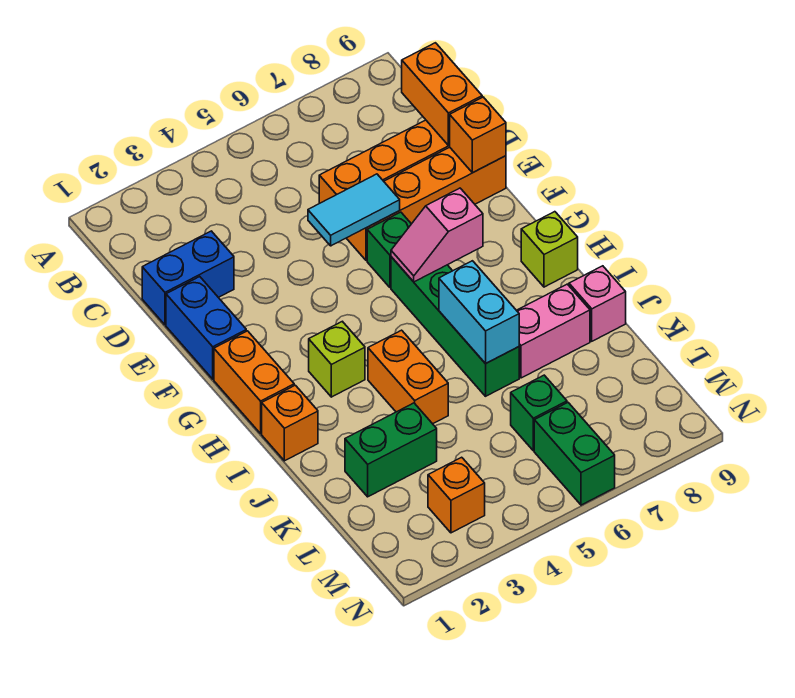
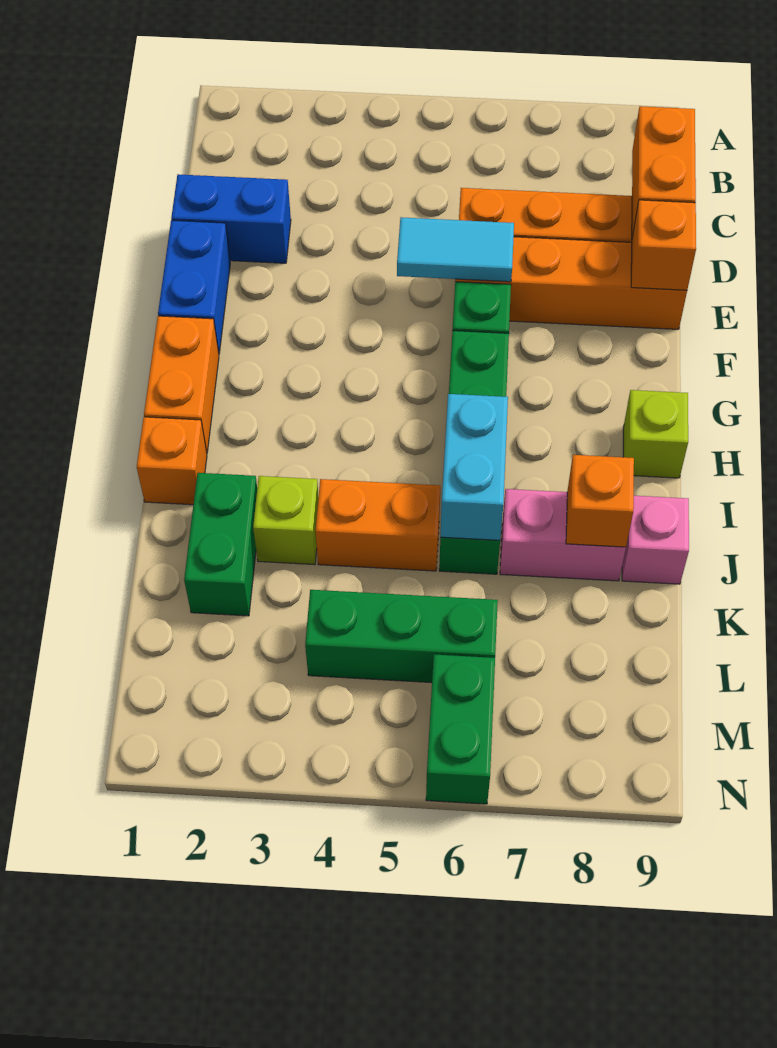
pink slope G6:G7 level 2 top 7 -> none
lime brick H3 level 1 -> lime brick J3 level 1
orange brick I4:J4 level 1 -> orange brick J4:J5 level 1
green brick K2:K3 level 1 -> green brick J2:K2 level 1
green brick L6 level 1 -> green brick L4:L6 level 1
orange brick M3 level 1 -> orange brick J8 level 2

